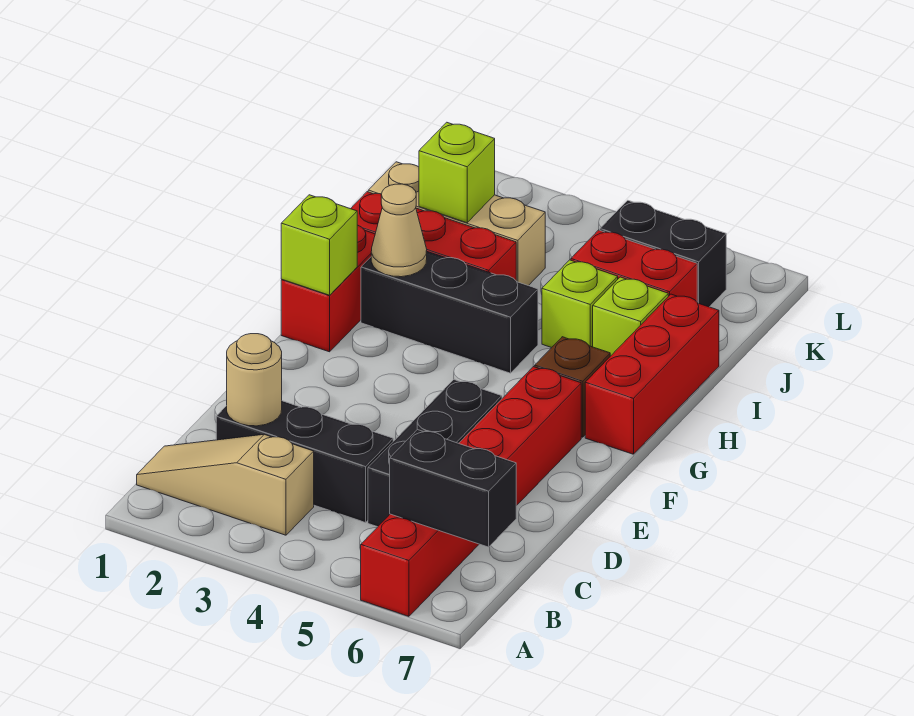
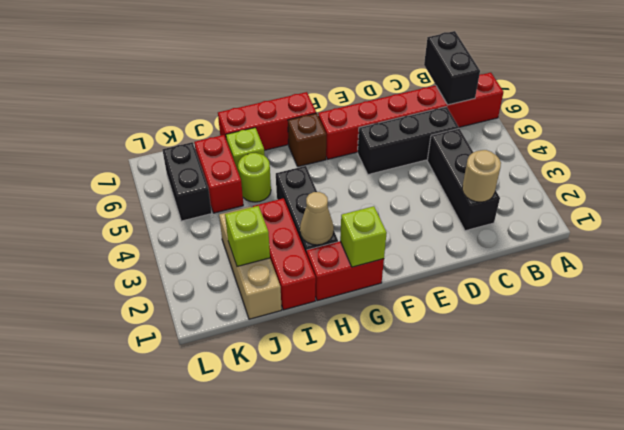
tan slope B1:B3 level 1 top 3 -> none
lime brick I5 level 1 -> lime round brick I5 level 1

